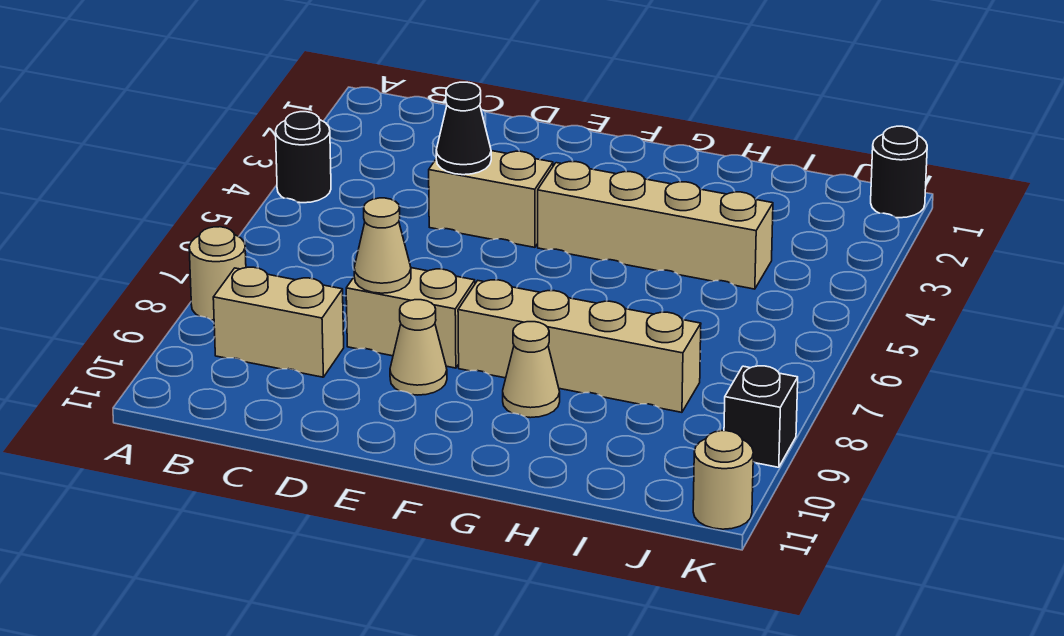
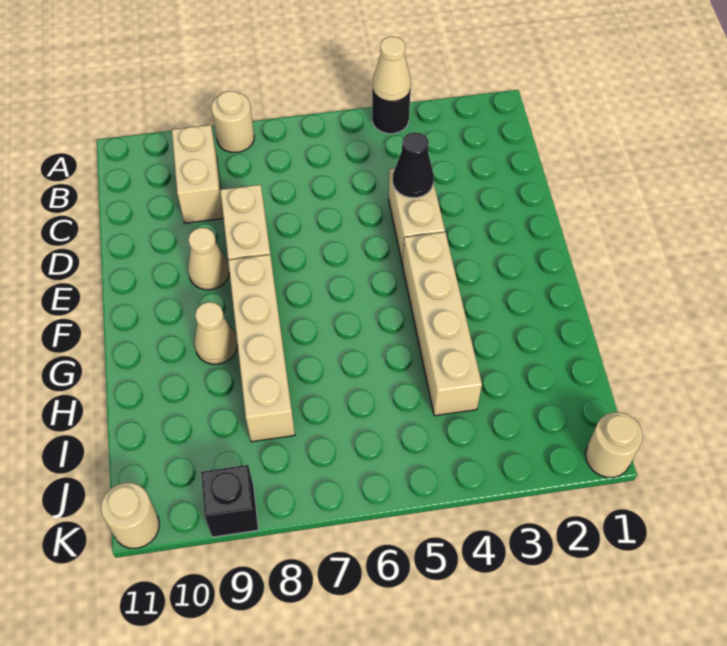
tan cone D8 level 2 -> tan cone A4 level 2
black round brick K1 level 1 -> tan round brick K1 level 1

